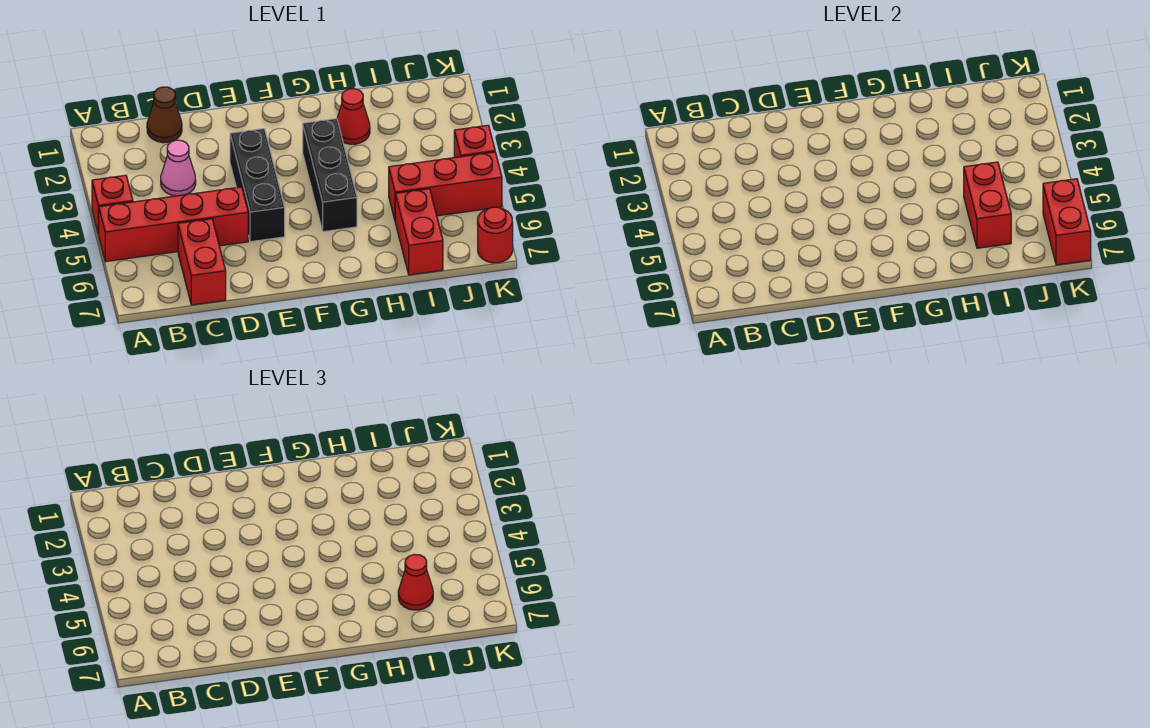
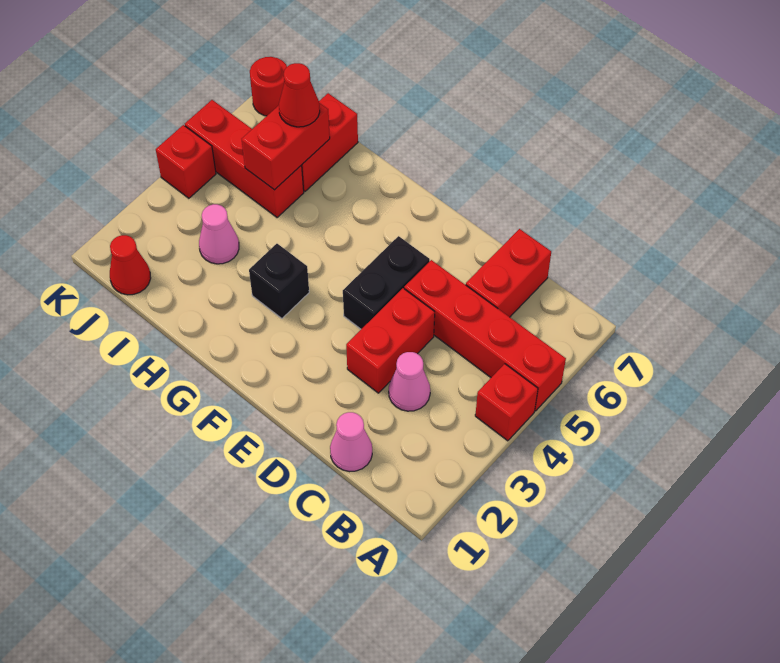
brown cone C1 level 1 -> pink cone C1 level 1
black brick E3:E5 level 1 -> black brick E4:E5 level 1
black brick G3:G5 level 1 -> black brick G3 level 1
red cone H2 level 1 -> red cone J1 level 1
none -> pink cone I3 level 1
red brick K6:K7 level 2 -> red brick D3:D4 level 1

